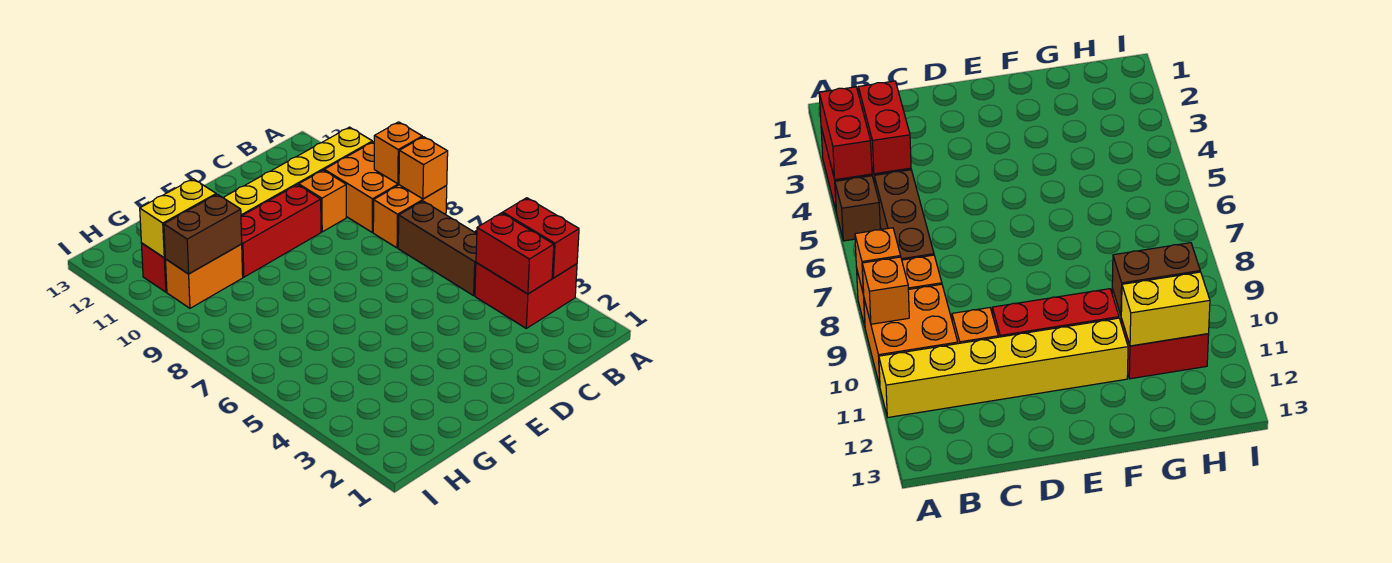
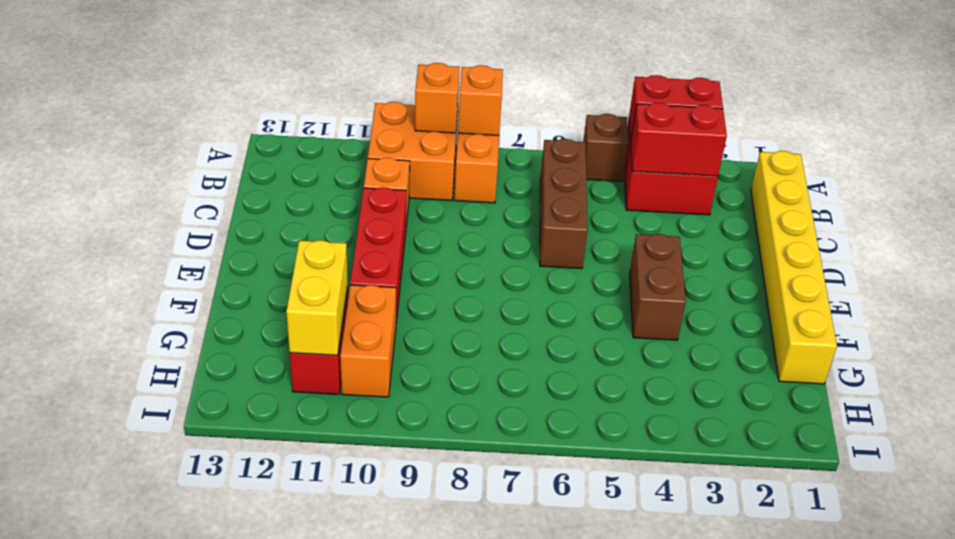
yellow brick A11:F11 level 1 -> yellow brick B1:G1 level 1
brown brick B5:B7 level 1 -> brown brick B6:D6 level 1
brown brick G10:H10 level 2 -> brown brick E4:F4 level 1

